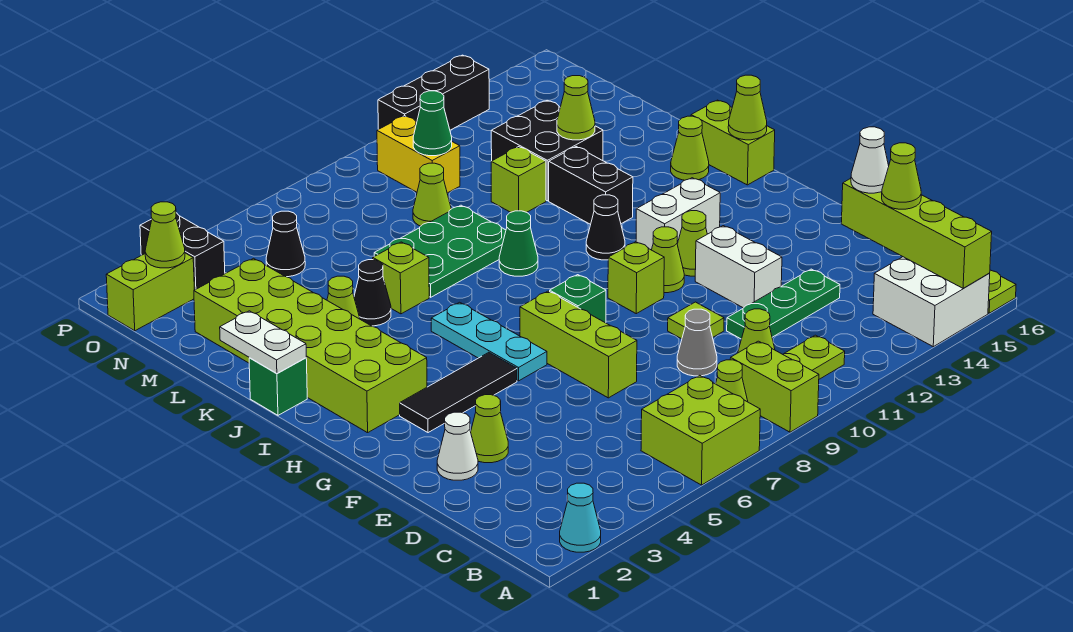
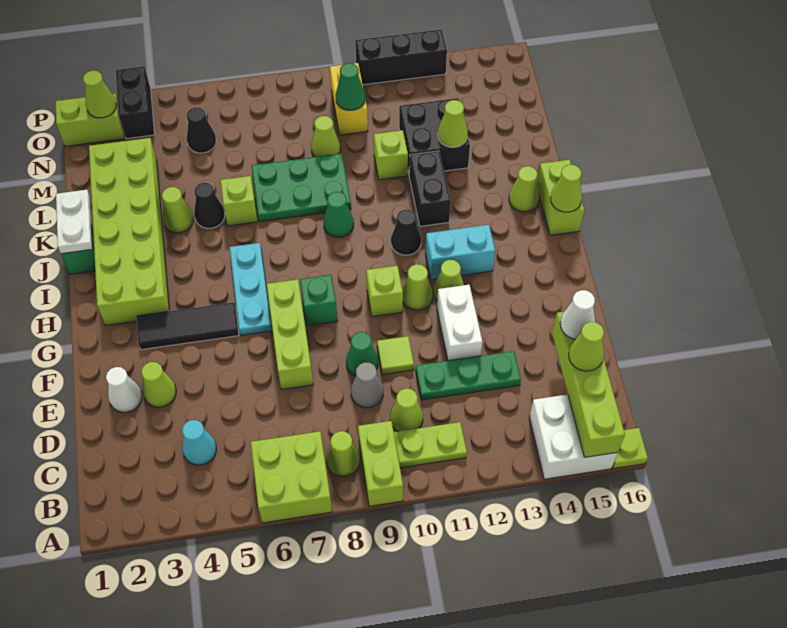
cyan cone A2 level 1 -> cyan cone C4 level 1
none -> green cone E9 level 1
white brick H12:H13 level 1 -> cyan brick H12:H13 level 1

